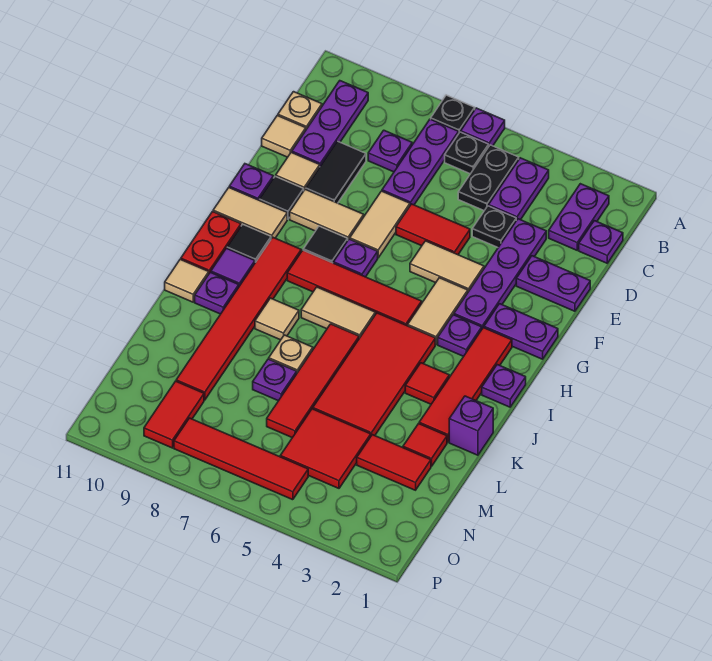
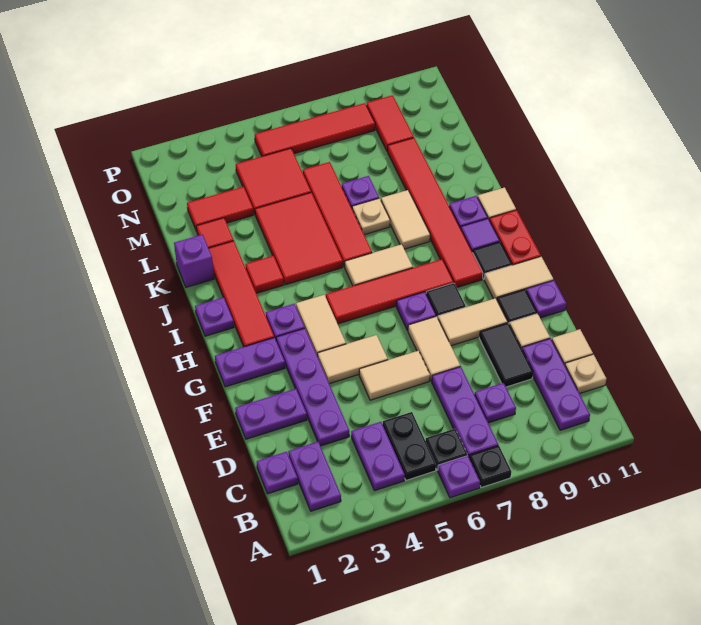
black plate D4 level 1 -> none
red tile E5:E6 level 1 -> tan tile E5:E6 level 1
red tile I4:L5 level 1 -> red tile J4:L5 level 1
tan tile J8 level 1 -> tan tile J8:K8 level 1

